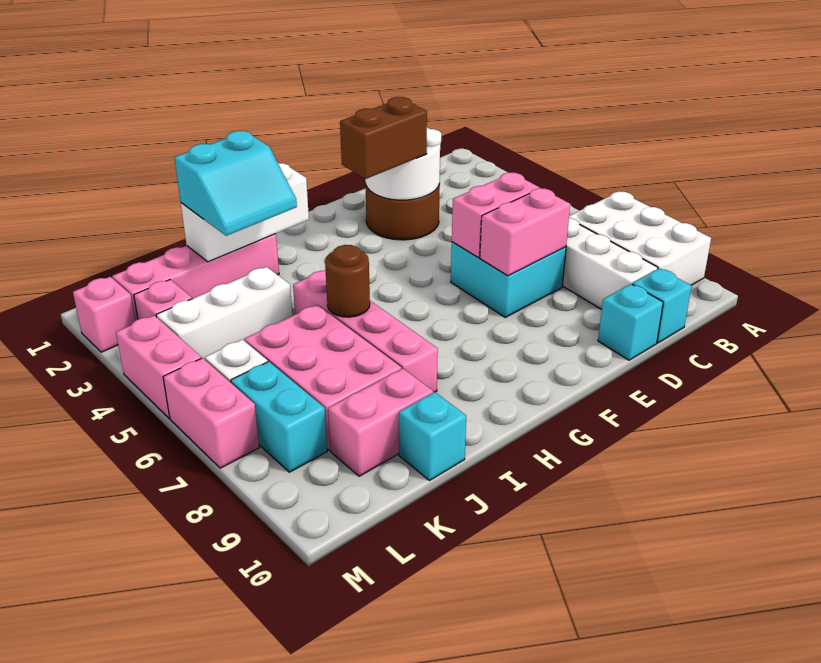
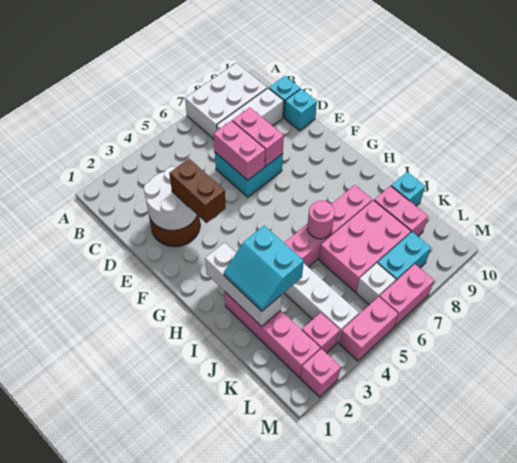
cyan slope I2:J3 level 3 top 2 -> cyan slope I2:J3 level 3 top 3
brown round brick I6 level 2 -> pink round brick I6 level 2

